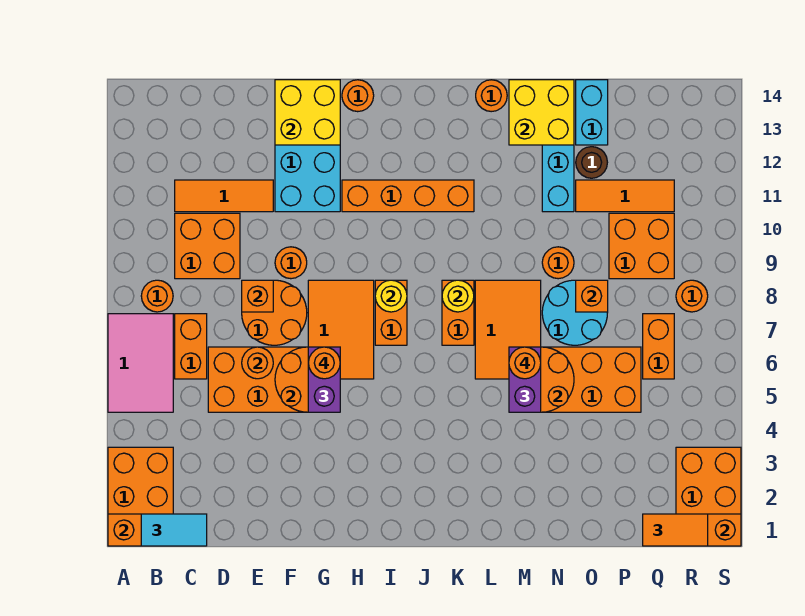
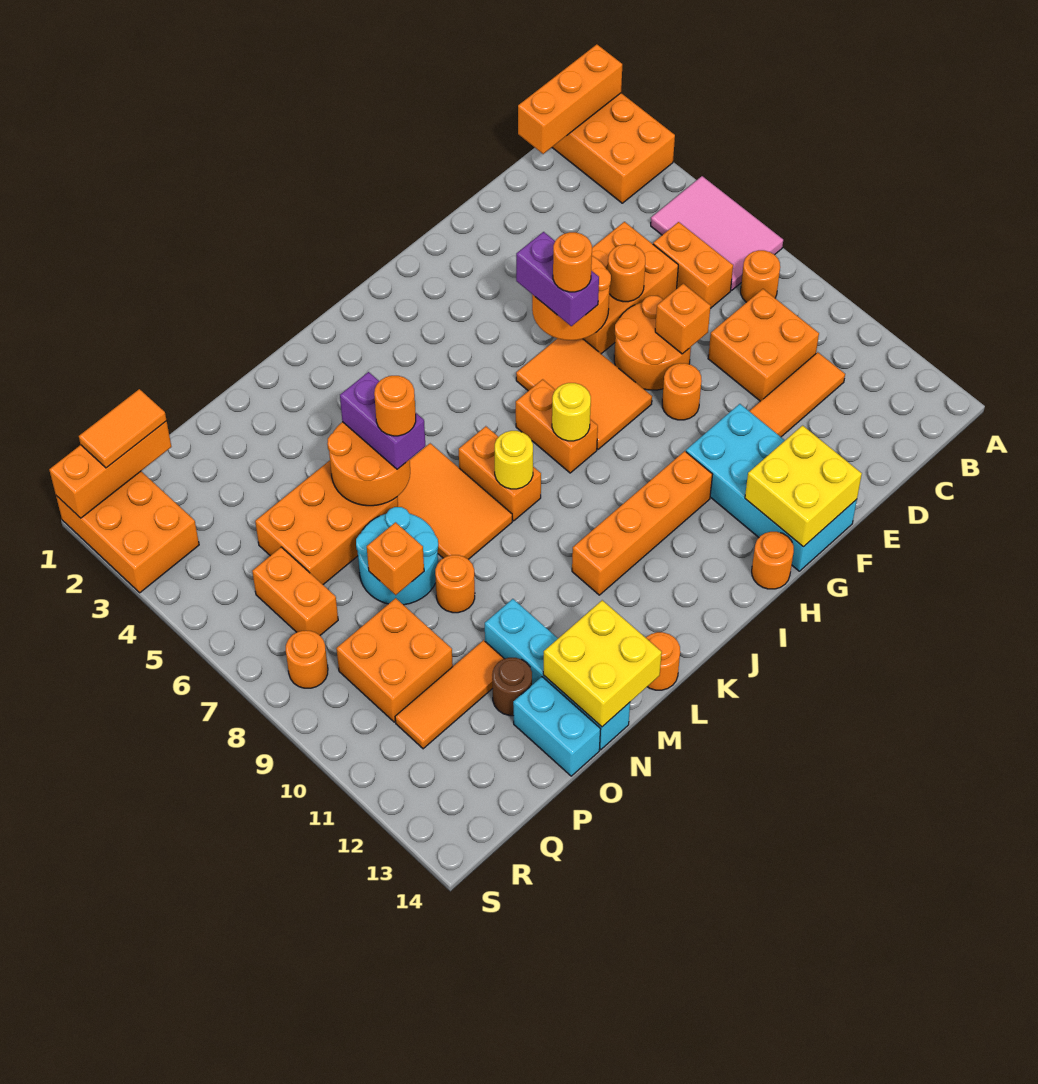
cyan tile B1:C1 level 3 -> none

